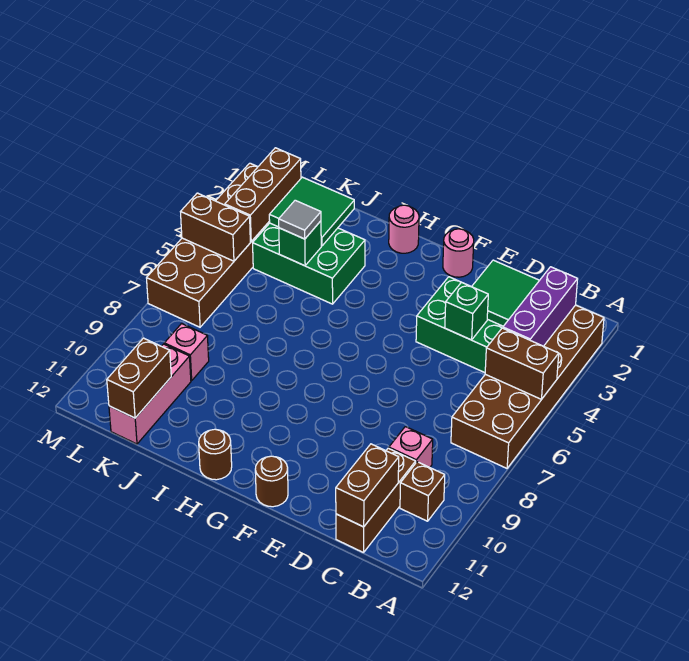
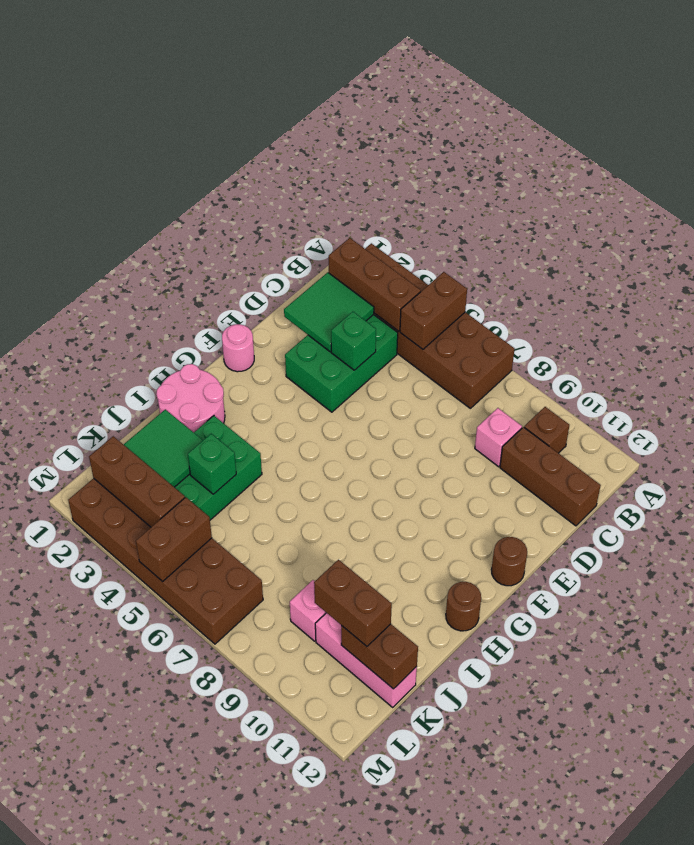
purple brick B2:B4 level 2 -> brown brick B2:B4 level 2
brown brick C11:C12 level 2 -> brown brick K10:K11 level 3
pink round brick H1 level 1 -> pink round brick H1:I2 level 1
grey tile J4 level 3 -> none

